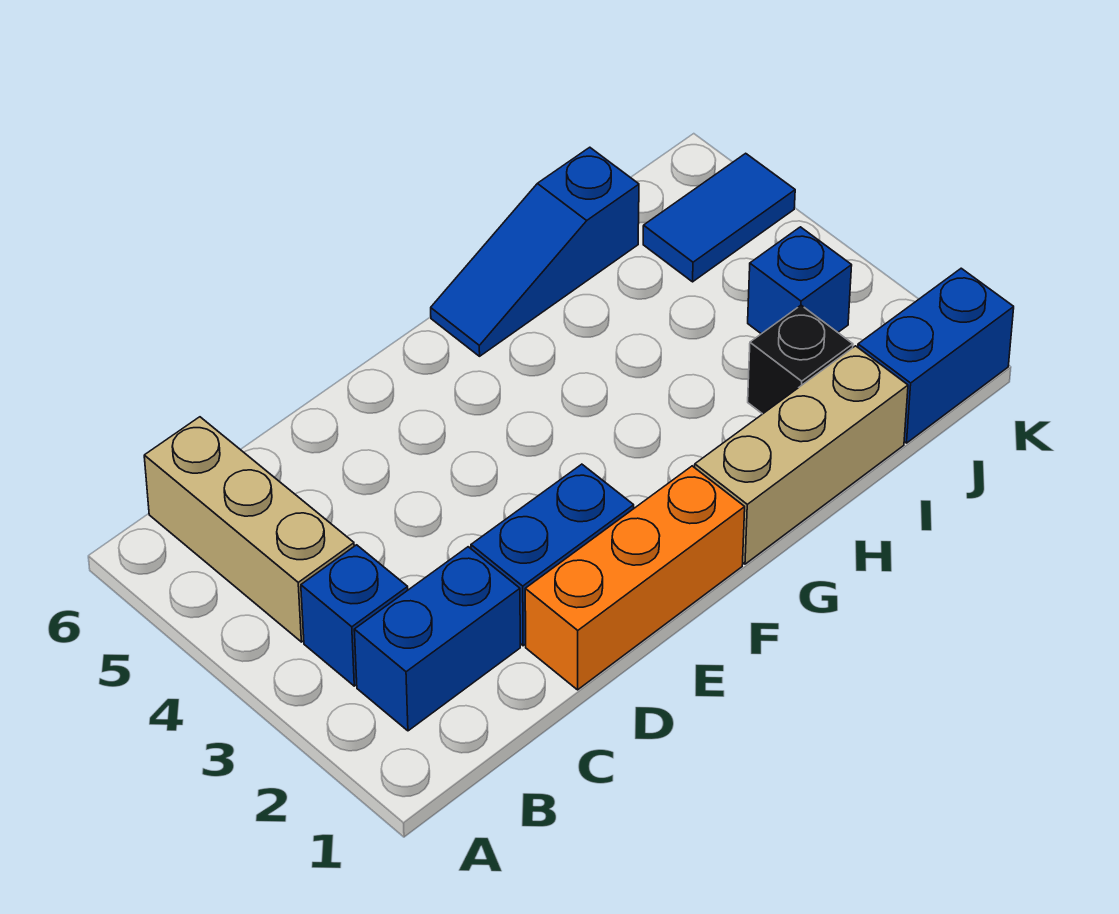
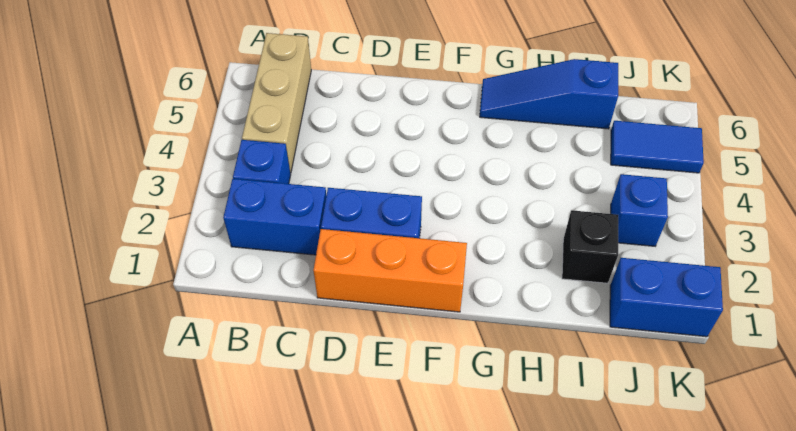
tan brick G1:I1 level 1 -> none

